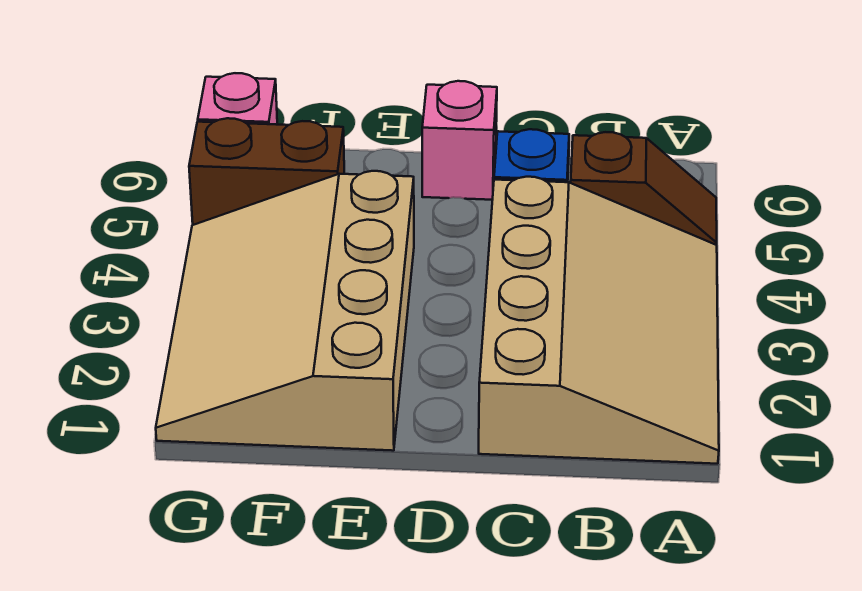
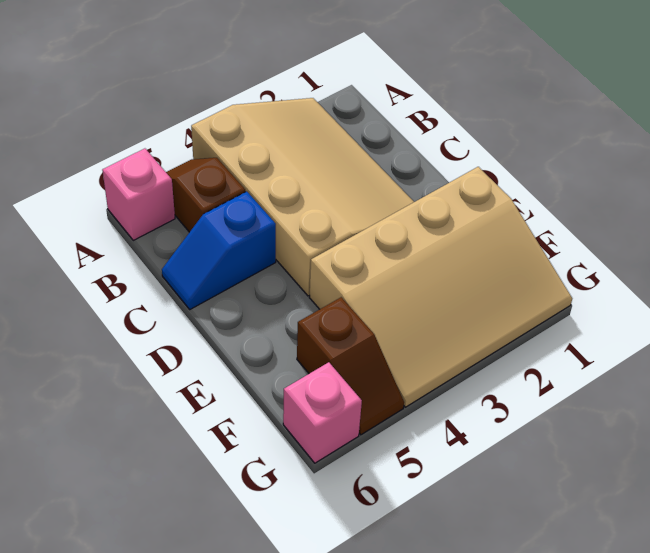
tan slope A1:C4 level 1 top C -> tan slope A2:D4 level 1 top 4
pink brick D6 level 1 -> pink brick A6 level 1
brown brick F5:G5 level 1 -> brown slope F5:G5 level 1 top F

